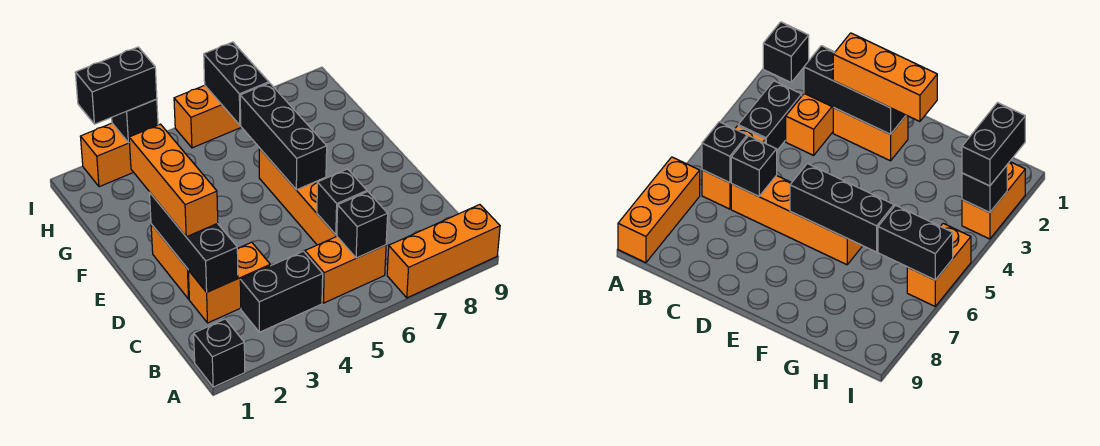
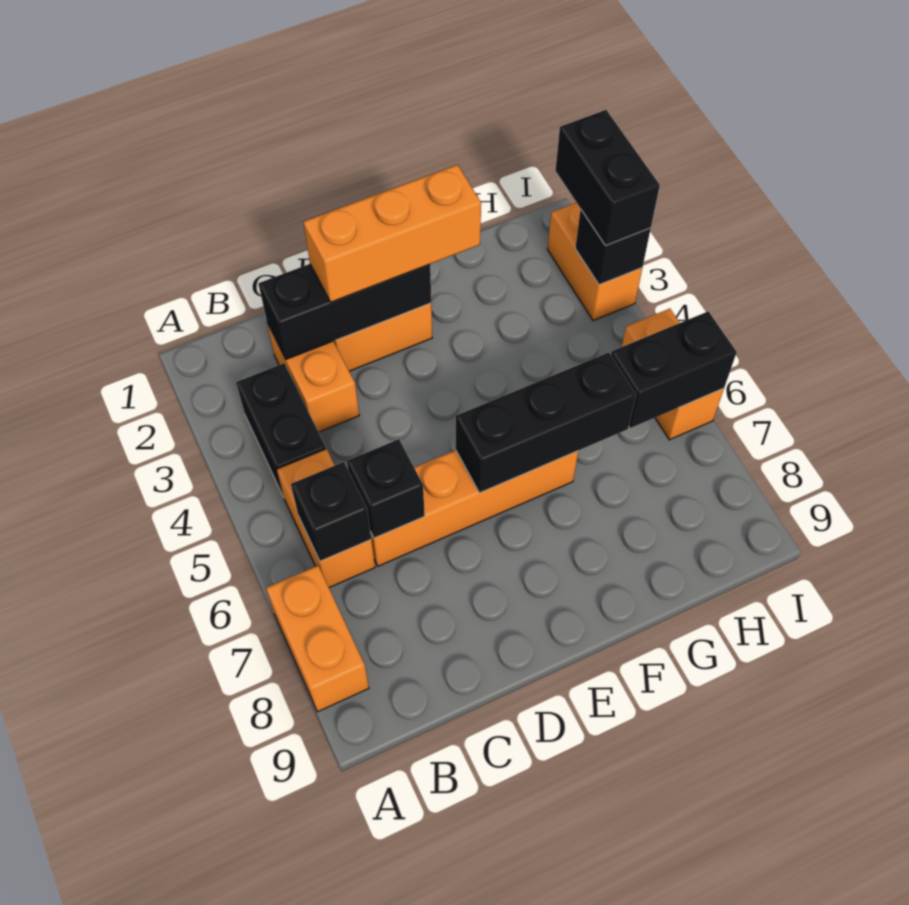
black brick A1 level 1 -> none
orange brick A7:A9 level 1 -> orange brick A7:A8 level 1

